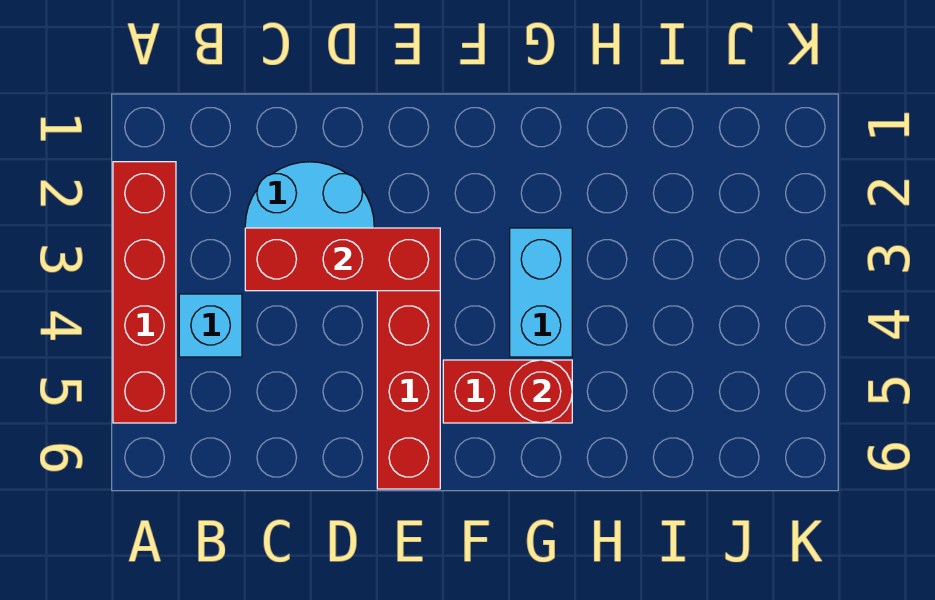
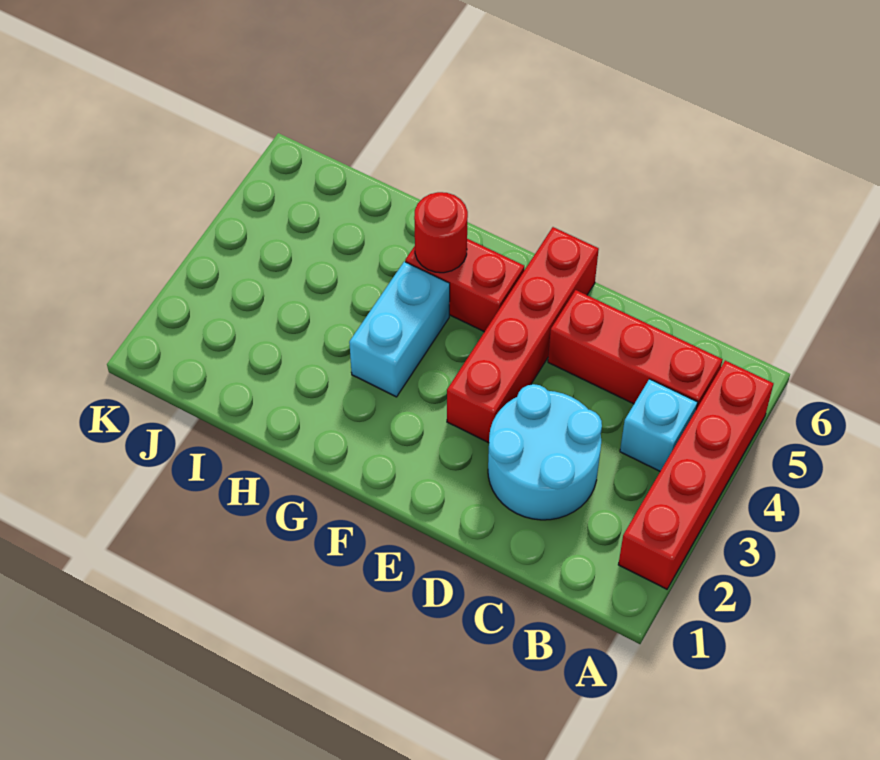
red brick C3:E3 level 2 -> red brick B5:D5 level 1

